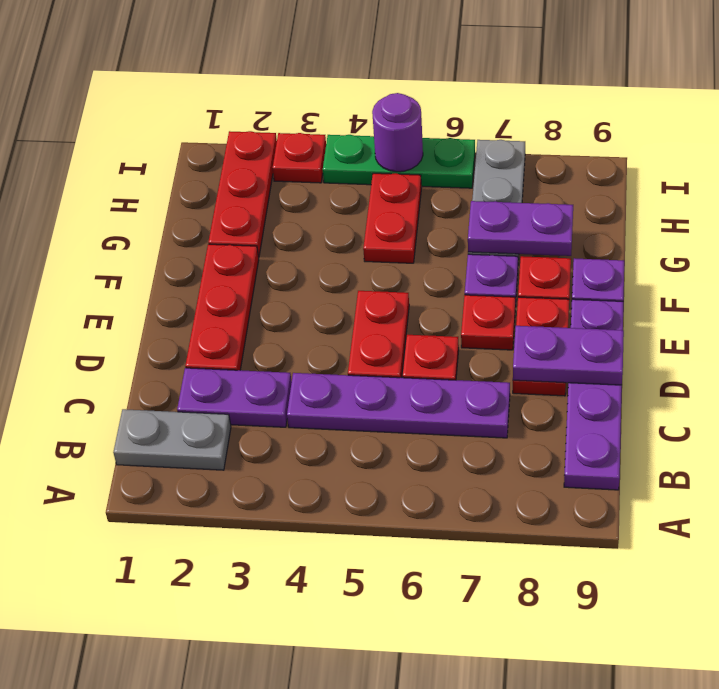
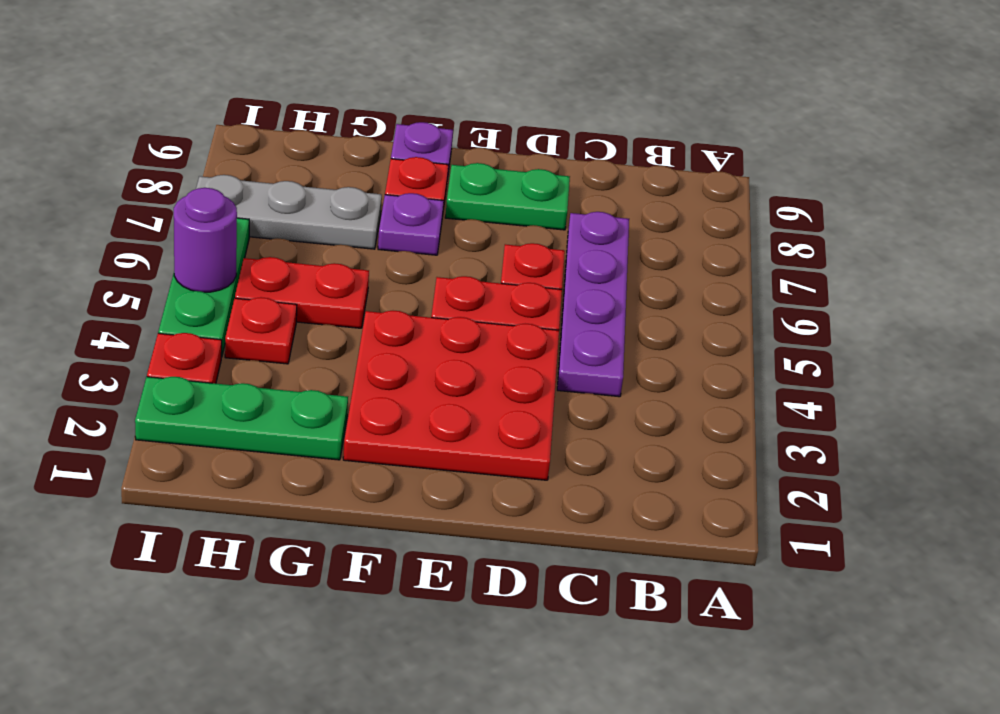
grey plate B1:B2 level 1 -> none
purple plate B9:E9 level 1 -> none
purple plate C2:C3 level 1 -> none
red plate D2:F2 level 1 -> red plate D2:F4 level 1
red plate D8:E8 level 1 -> green plate D8:E8 level 1
purple plate D8:D9 level 2 -> none
red plate E7 level 1 -> red plate H4 level 1
red plate G2:I2 level 1 -> green plate G2:I2 level 1
purple plate G7:G8 level 2 -> none

